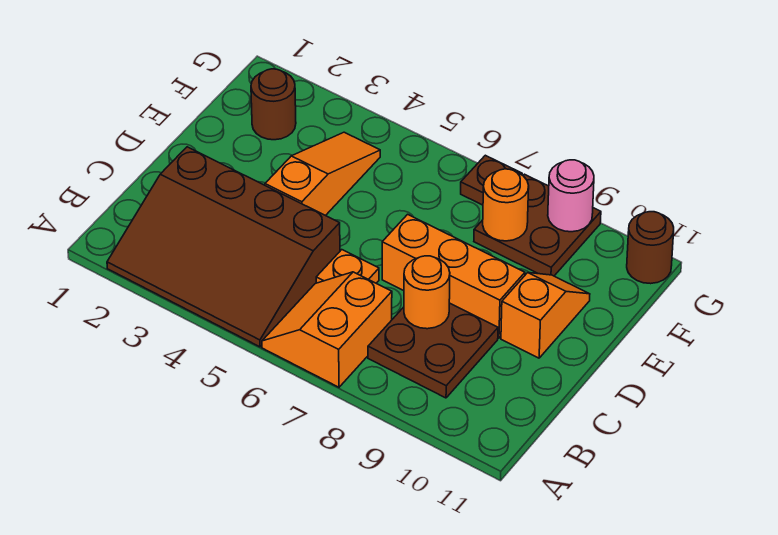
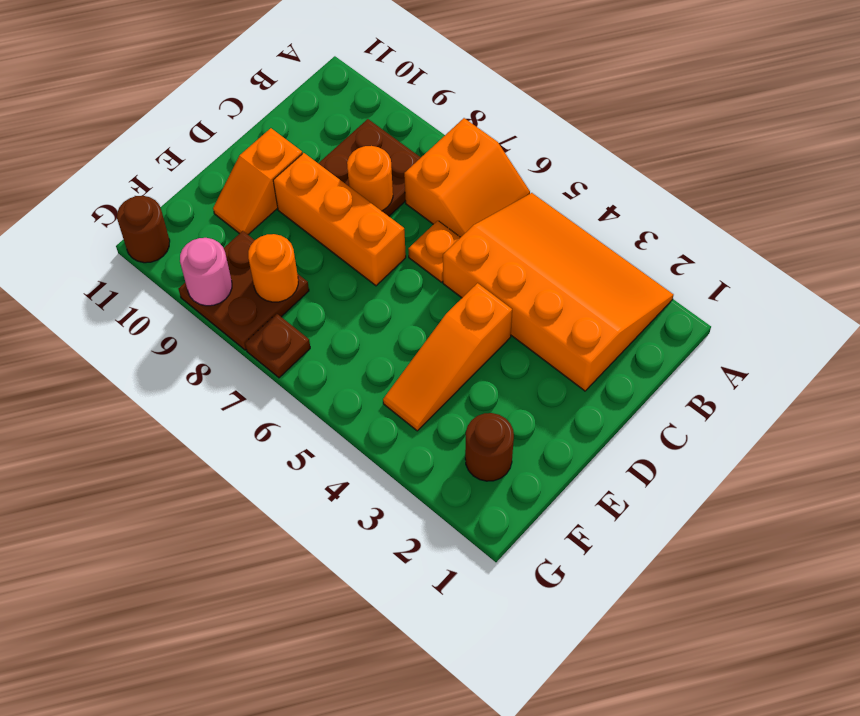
brown slope A2:C5 level 1 top C -> orange slope A2:C5 level 1 top C

